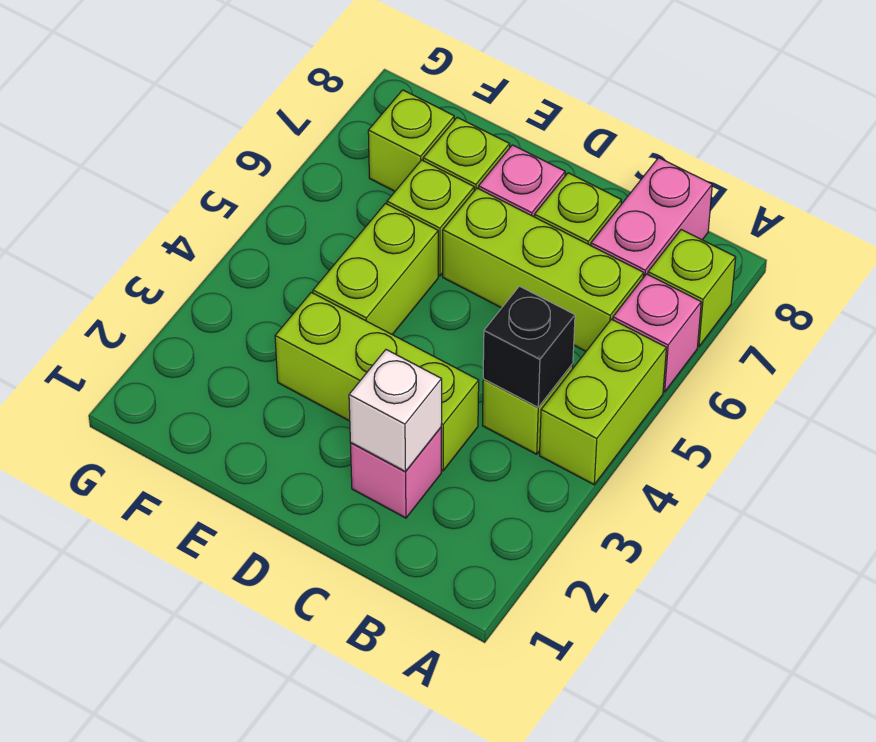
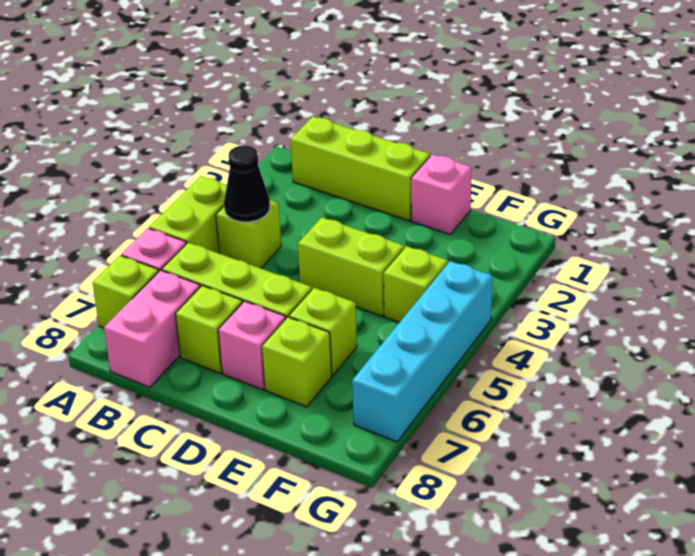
black brick B4 level 2 -> black cone B4 level 2
pink brick C2 level 1 -> pink brick E1 level 1
white brick C2 level 2 -> none
lime brick C3:E3 level 1 -> lime brick B1:D1 level 1
lime brick E4:E5 level 1 -> lime brick D4:E4 level 1
lime brick F7 level 1 -> lime brick F4 level 1
none -> cyan brick G4:G7 level 1

